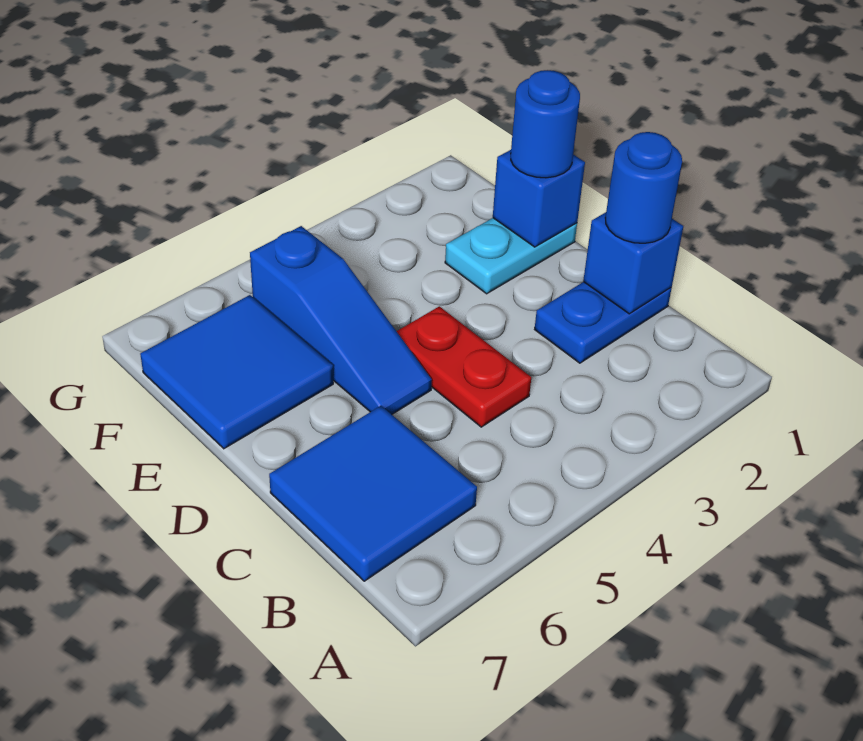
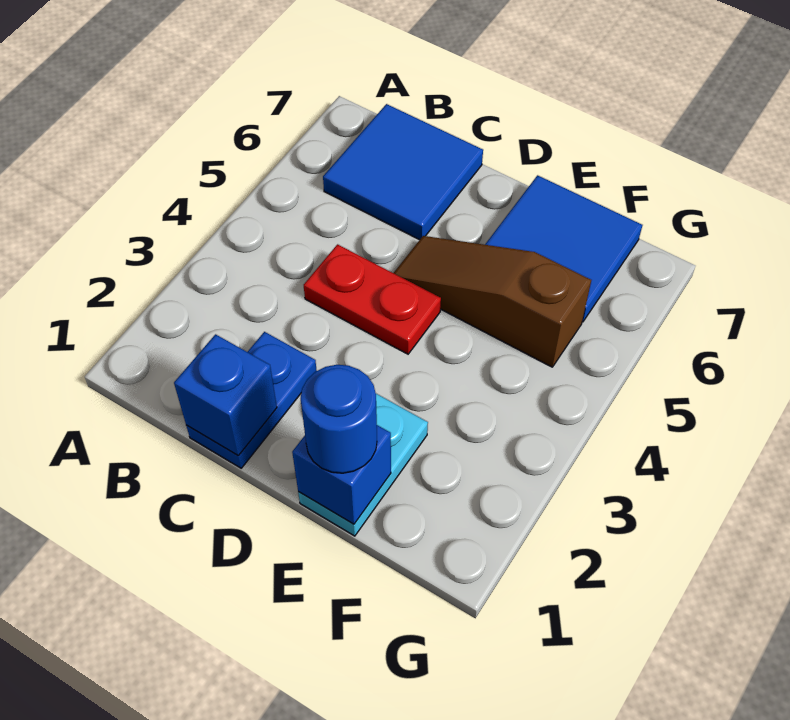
blue round brick C1 level 3 -> none
blue slope D5:F5 level 1 top F -> brown slope D5:F5 level 1 top F

